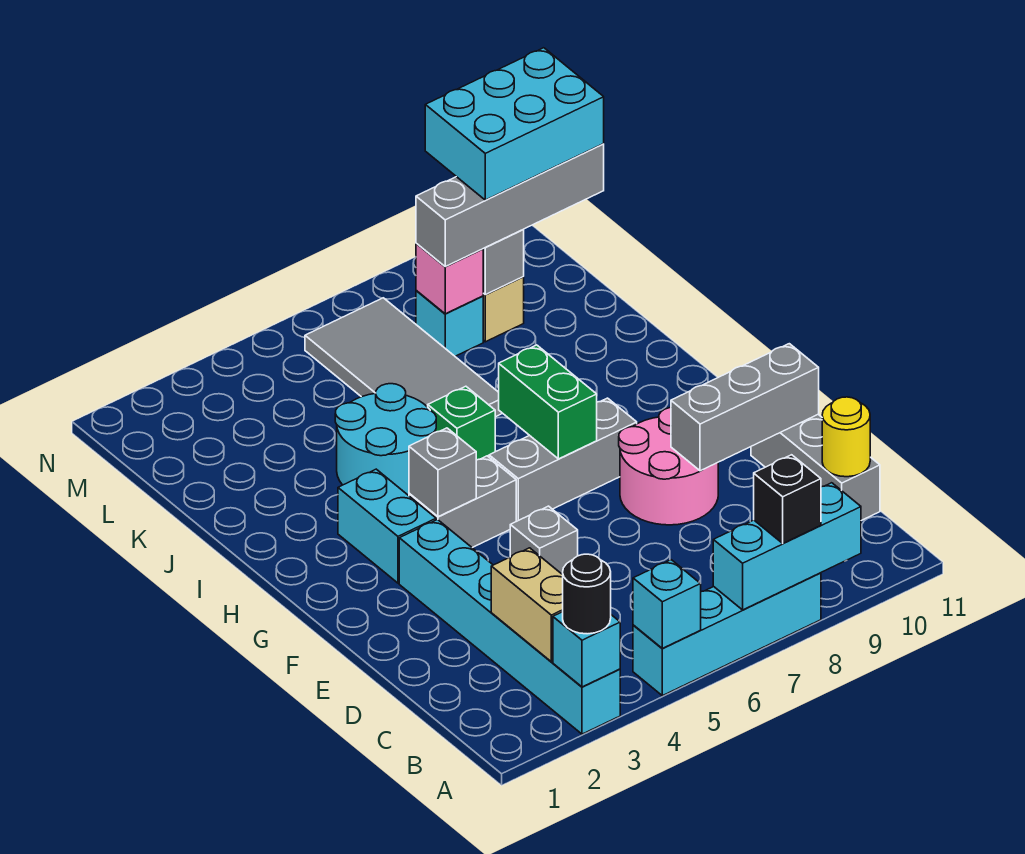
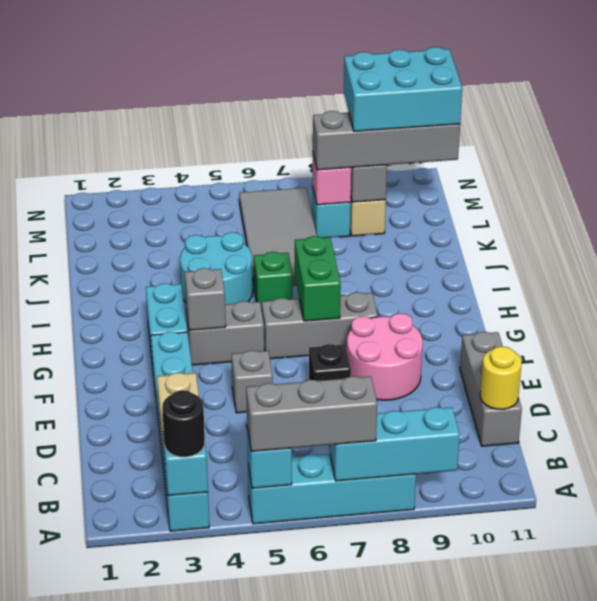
black brick A8 level 3 -> black brick E7 level 1
grey brick E9:E11 level 2 -> grey brick A5:A7 level 3

